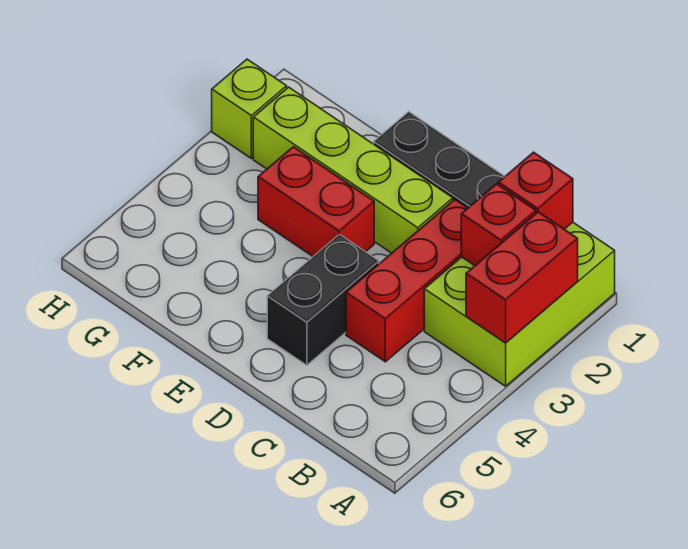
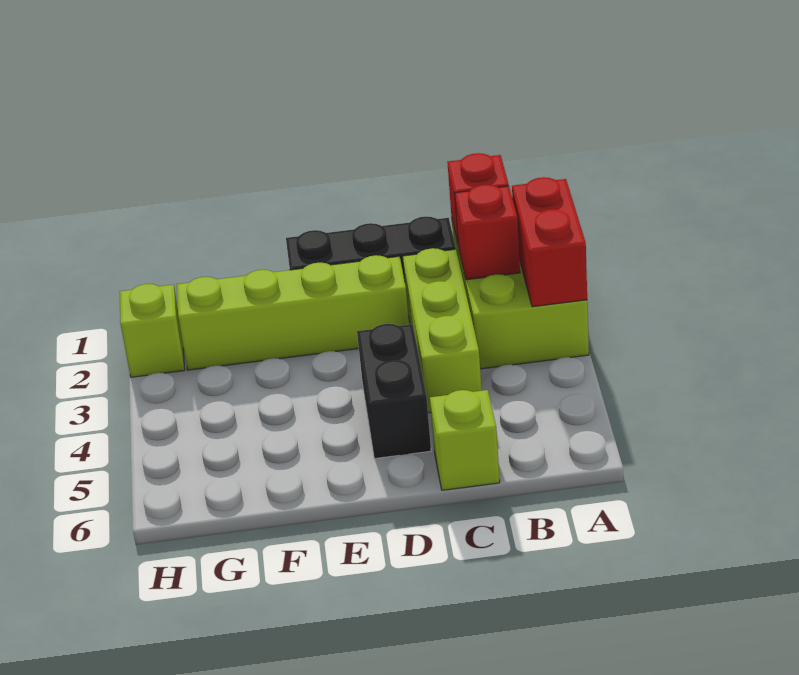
red brick C2:C4 level 1 -> lime brick C2:C4 level 1
none -> lime brick C6 level 1
red brick E3:F3 level 1 -> none

